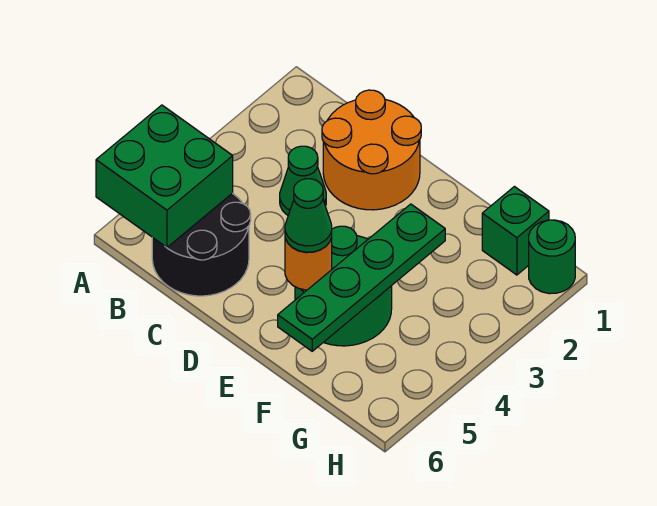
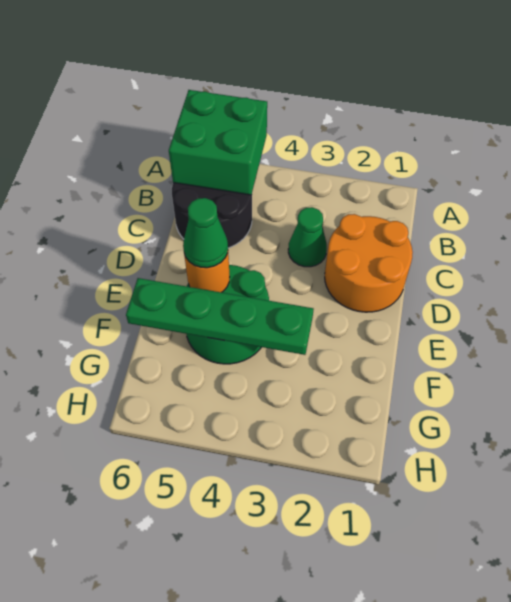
green brick G1 level 1 -> none
green round brick H1 level 1 -> none

